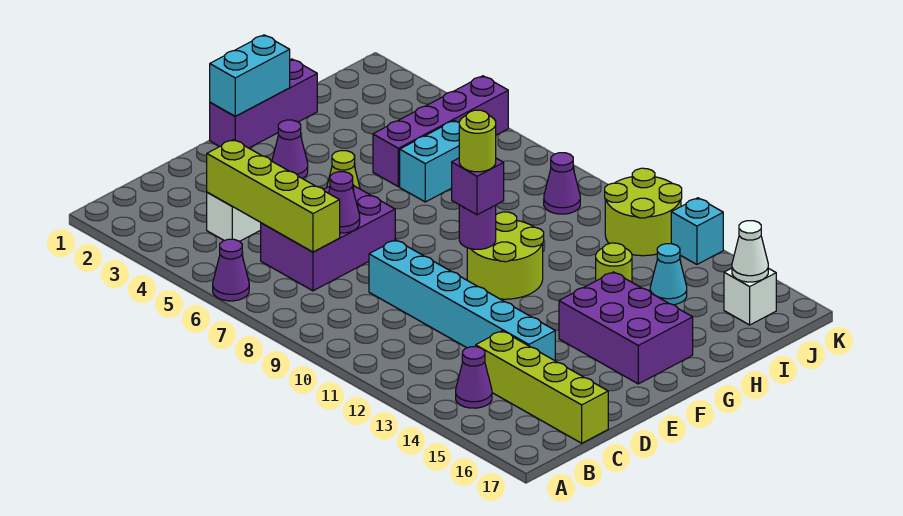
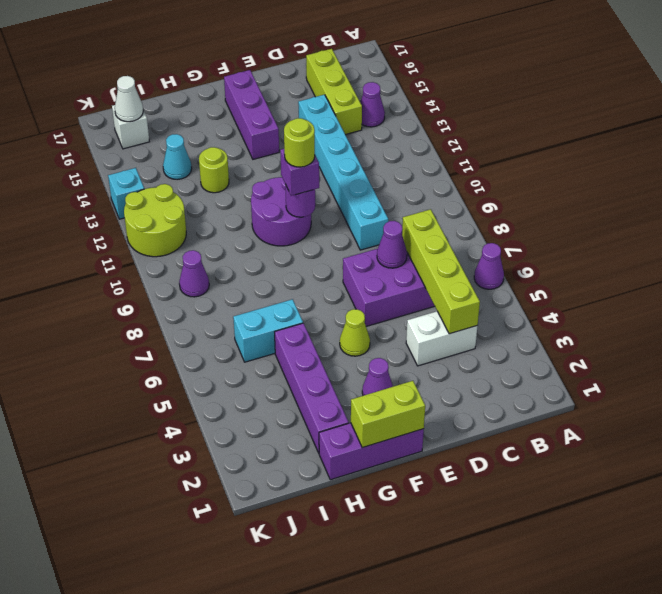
lime brick C14:C17 level 1 -> lime brick C14:C16 level 1
cyan brick F1:G1 level 2 -> lime brick F1:G1 level 2
lime round brick F10:G11 level 1 -> purple round brick F10:G11 level 1
purple brick F14:G16 level 1 -> purple brick F14:F16 level 1
purple brick H5:K5 level 1 -> purple brick H2:H5 level 1

